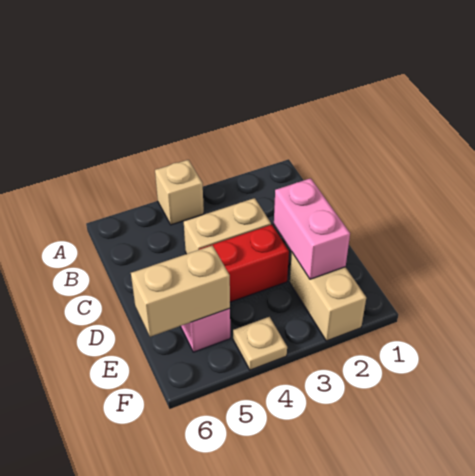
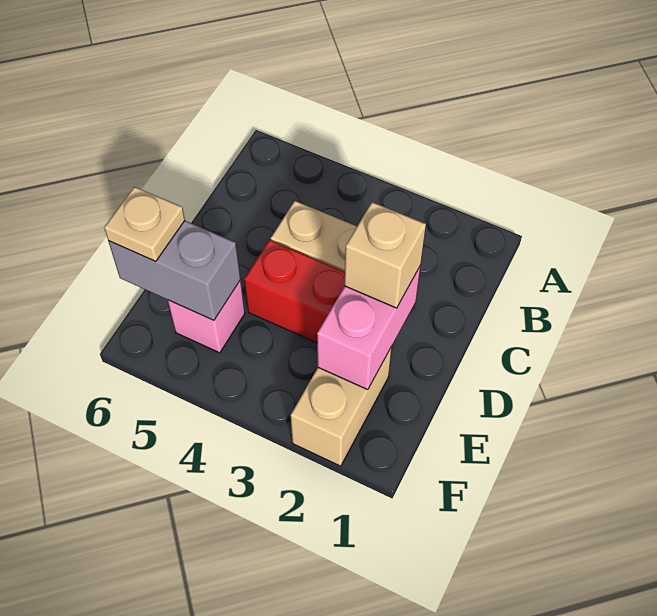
tan brick A4 level 1 -> tan brick D2 level 3
tan brick E5:E6 level 2 -> grey brick E5:E6 level 2
tan plate F4 level 1 -> tan plate E6 level 3

